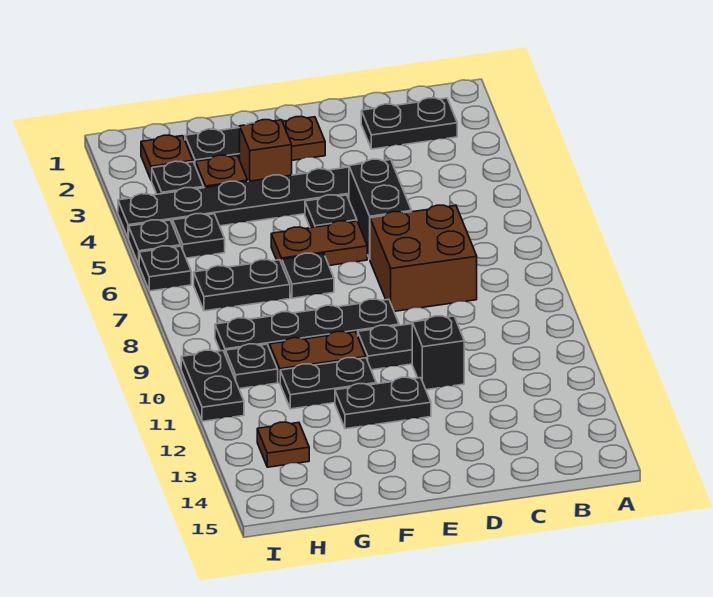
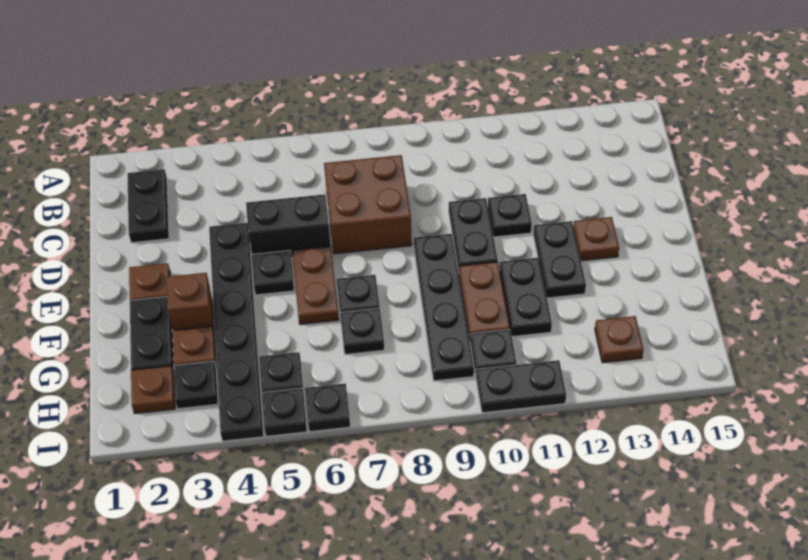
black brick D11 level 1 -> black plate D11 level 1
none -> brown plate E13 level 1
black plate G7:H7 level 1 -> black plate G7 level 1

